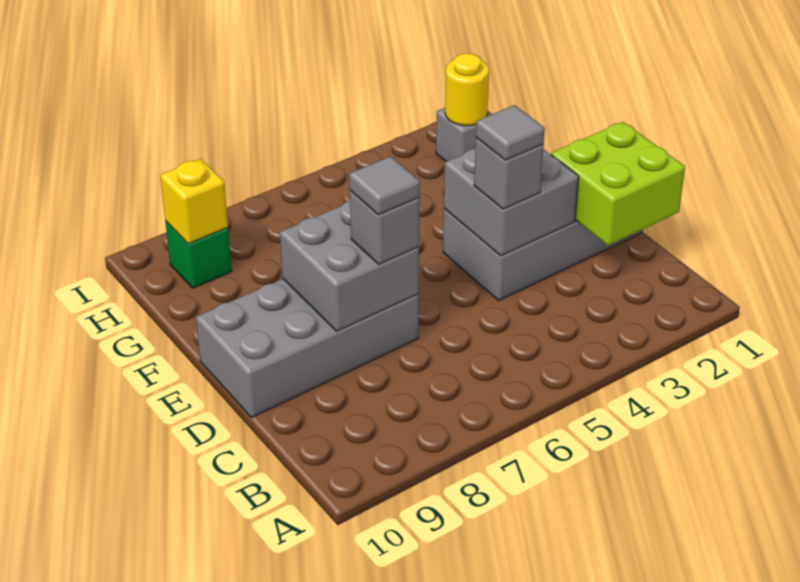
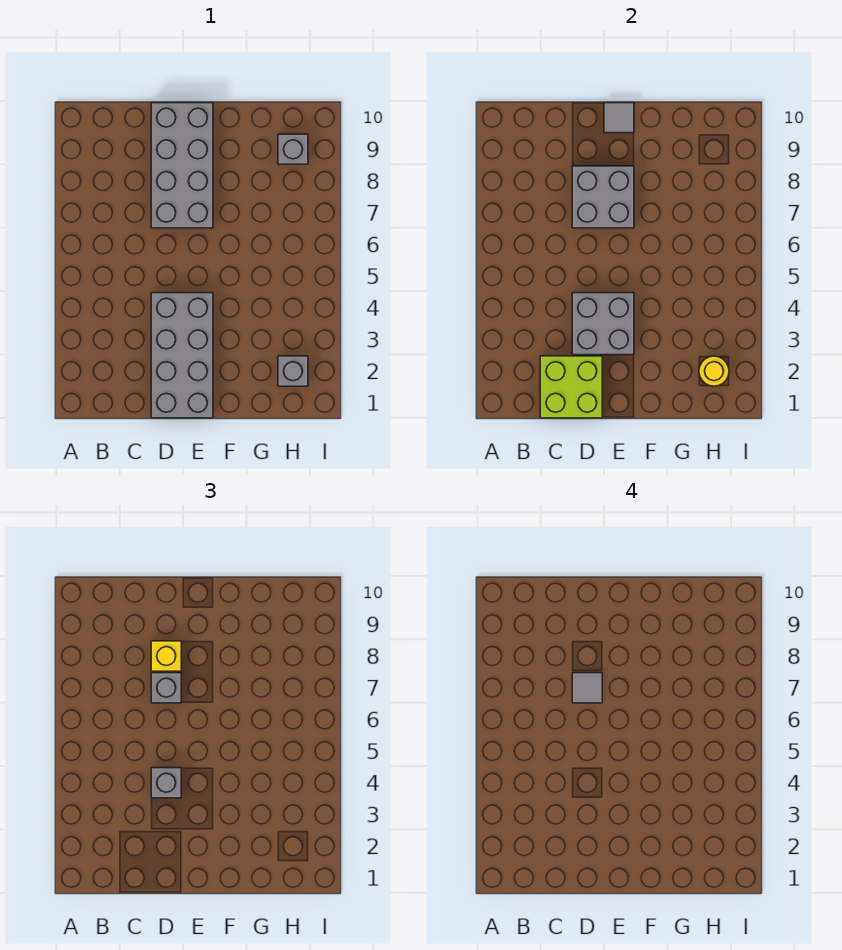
grey tile D4 level 4 -> grey tile E10 level 2
green brick H9 level 1 -> grey brick H9 level 1
yellow brick H9 level 2 -> yellow brick D8 level 3

